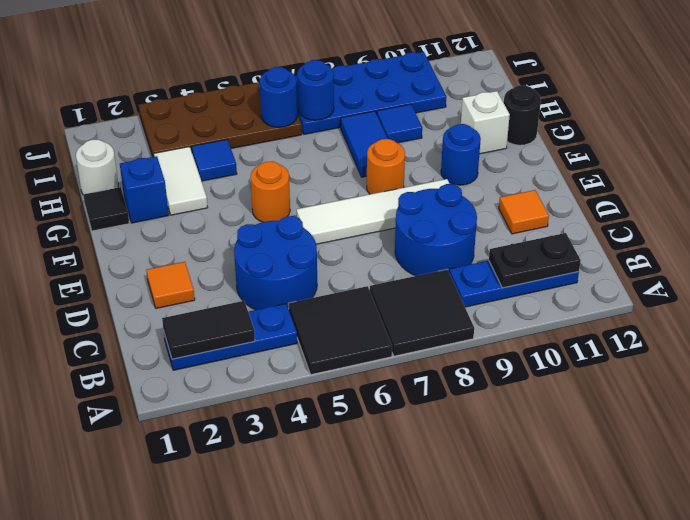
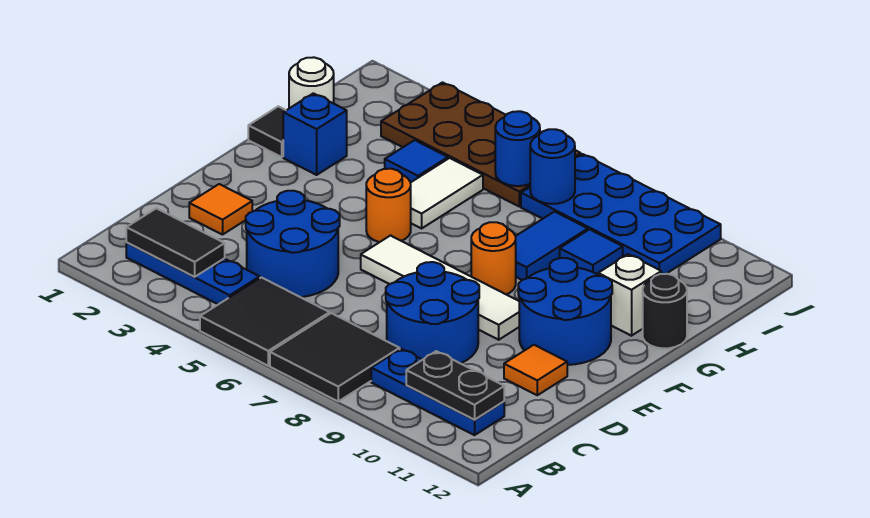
blue round brick F10 level 1 -> blue round brick E10:F11 level 1
white tile G3:H3 level 1 -> white tile G5:H5 level 1

